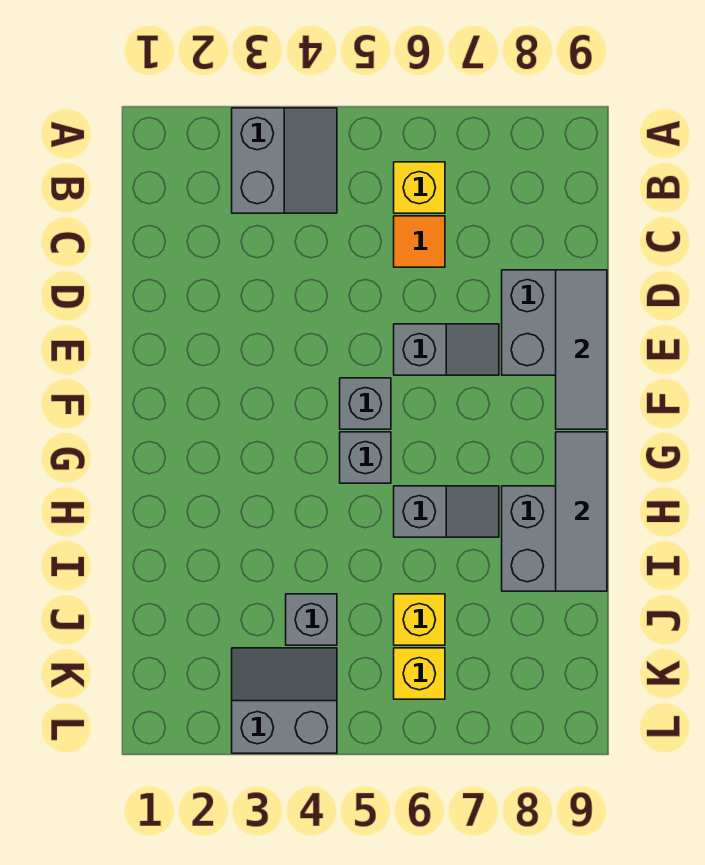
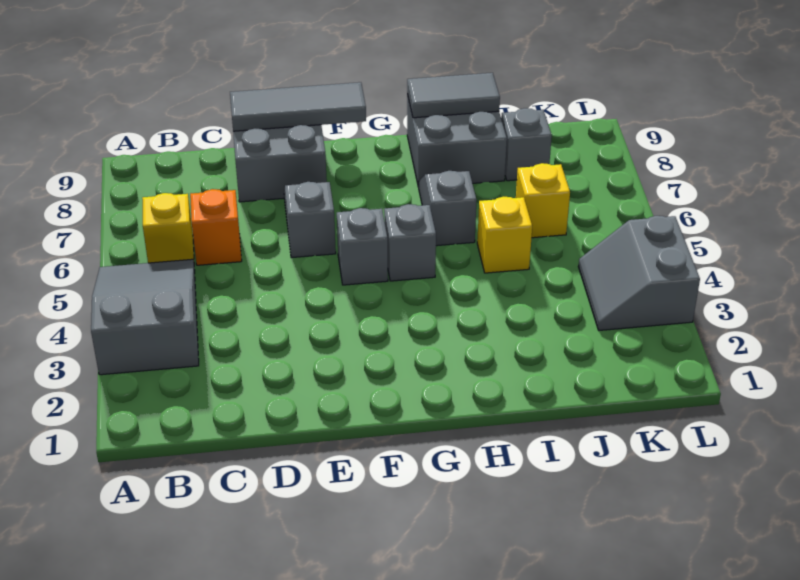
grey slope A3:B4 level 1 top 3 -> grey slope A3:B5 level 1 top 3
orange tile C6 level 1 -> orange brick C6 level 1
grey tile G9:I9 level 2 -> grey tile H9:I9 level 2
grey brick J4 level 1 -> grey brick J8 level 1
yellow brick K6 level 1 -> yellow brick I5 level 1

